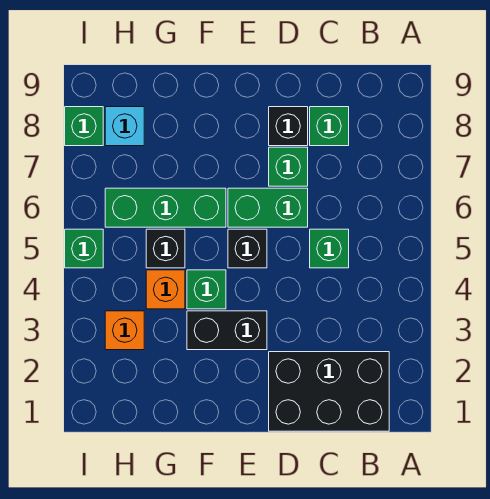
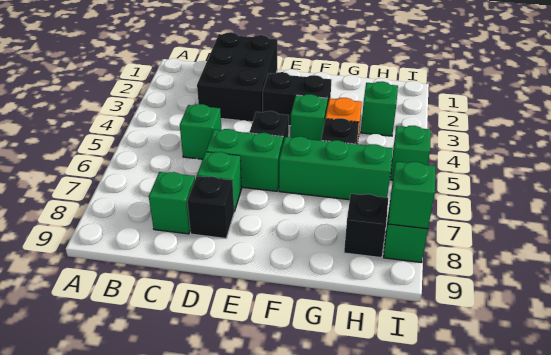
black brick B1:D2 level 1 -> black brick C1:D3 level 1
orange brick H3 level 1 -> green brick H3 level 1
cyan brick H8 level 1 -> black brick H8 level 1
none -> green brick I8 level 2

